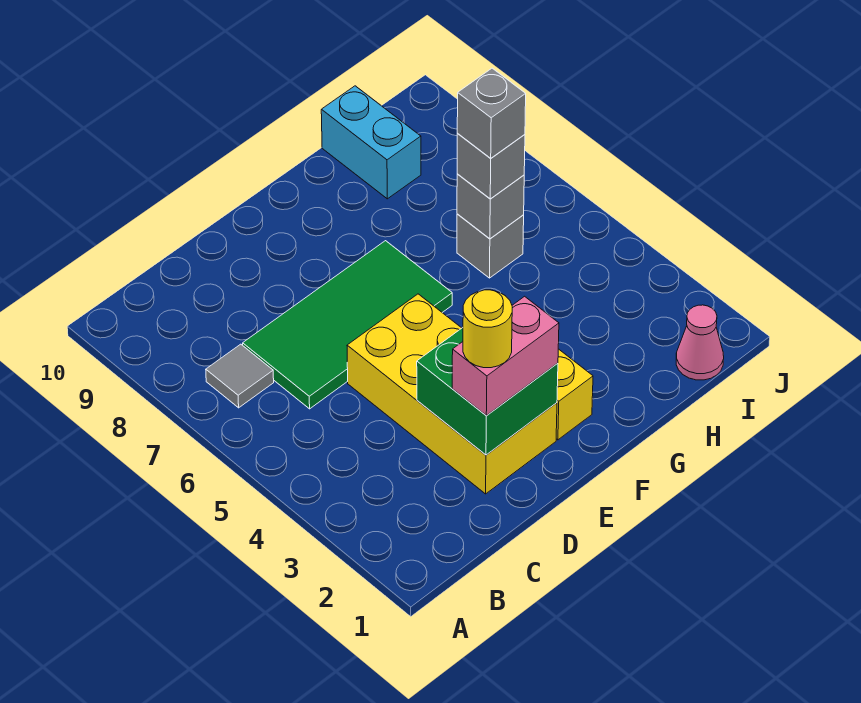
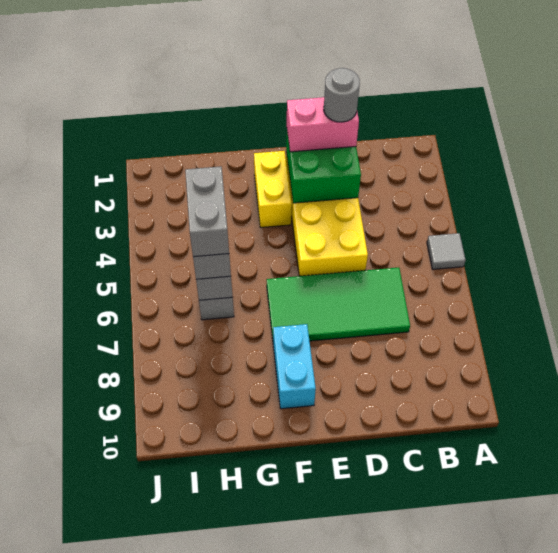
grey tile B7 level 1 -> grey tile A5 level 1
yellow round brick D2 level 4 -> grey round brick D2 level 4
grey brick H6 level 4 -> grey brick H5:H6 level 4
cyan brick H9:H10 level 1 -> cyan brick F8:F9 level 1
pink cone I1 level 1 -> none

